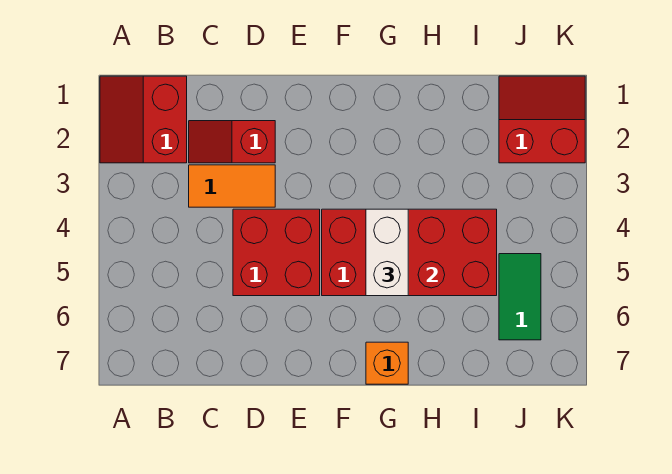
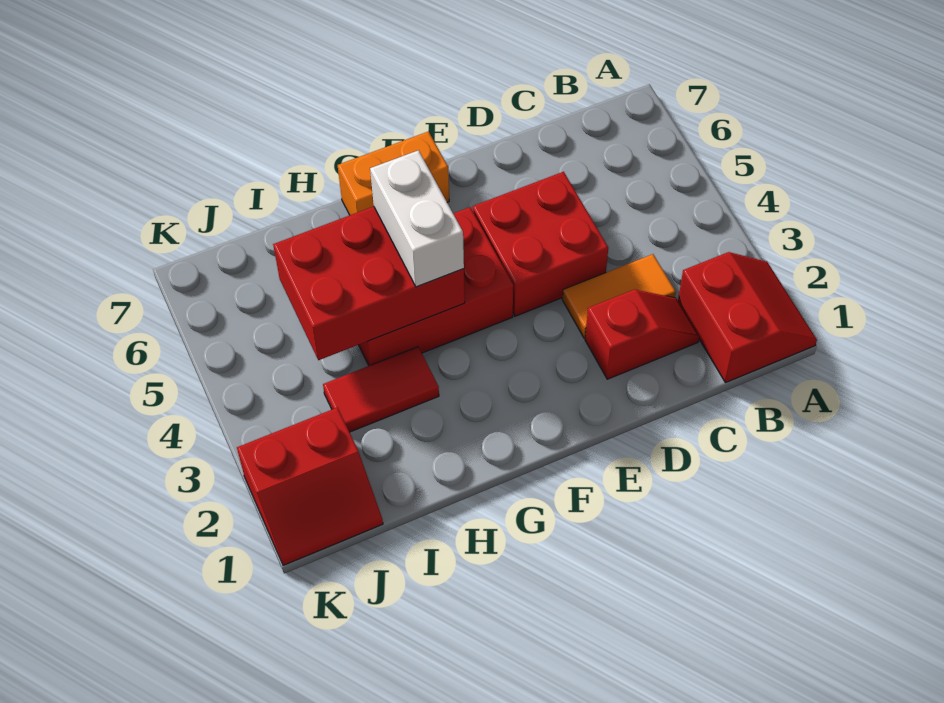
orange brick G7 level 1 -> orange brick F7:G7 level 1
none -> red tile H3:I3 level 1
green tile J5:J6 level 1 -> none

